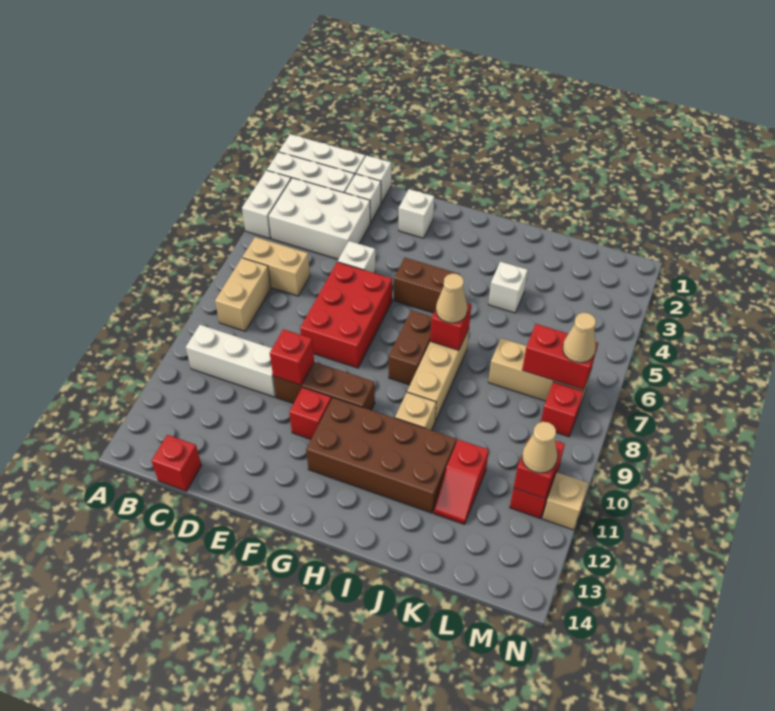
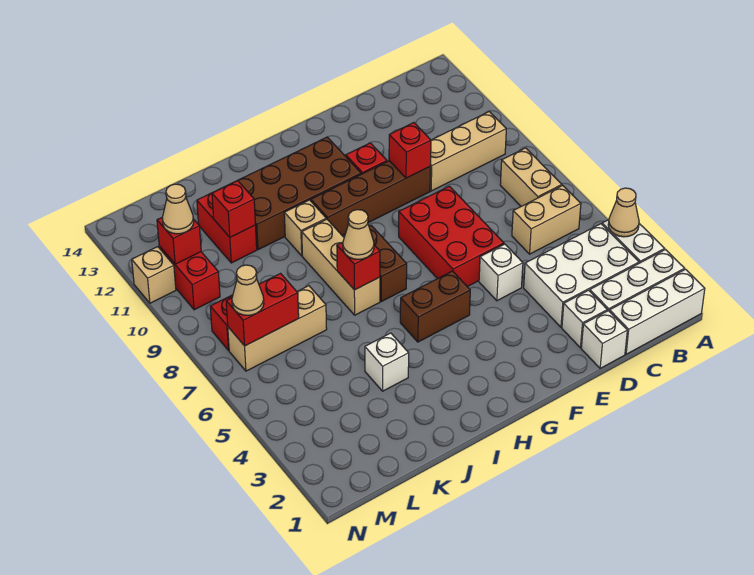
none -> tan cone A4 level 2
white brick B10:D10 level 1 -> tan brick B10:D10 level 1
red brick C14 level 1 -> red brick K11 level 2
brown brick E10:G10 level 1 -> brown brick E10:H10 level 1
white brick F2 level 1 -> none
red slope K11:K12 level 1 top 11 -> red brick K11:K12 level 1

